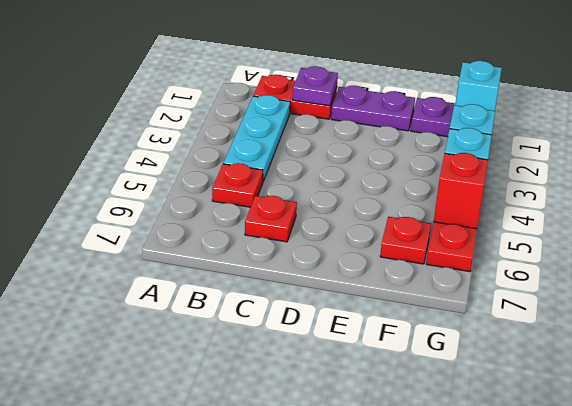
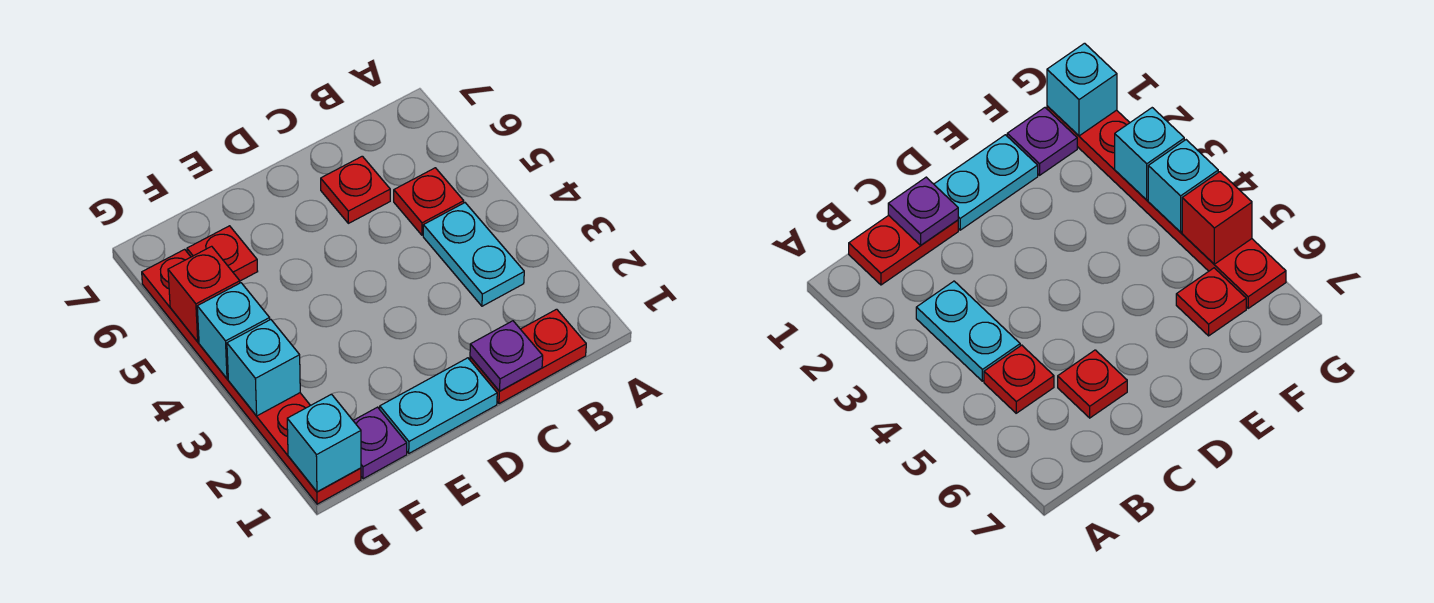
cyan plate B2:B4 level 1 -> cyan plate B3:B4 level 1
purple plate D1:E1 level 1 -> cyan plate D1:E1 level 1

